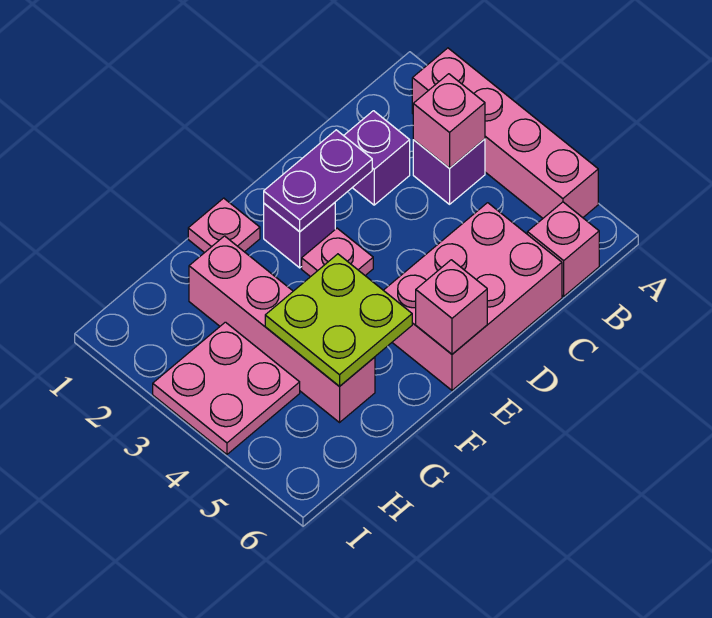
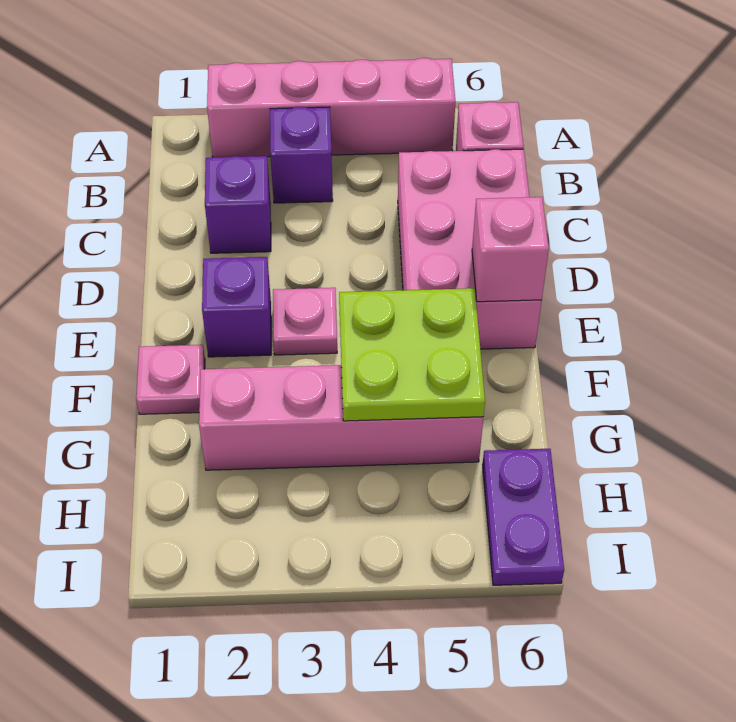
pink brick B3 level 2 -> none
purple plate D2:E2 level 2 -> purple plate H6:I6 level 1
pink plate H3:I4 level 1 -> none

